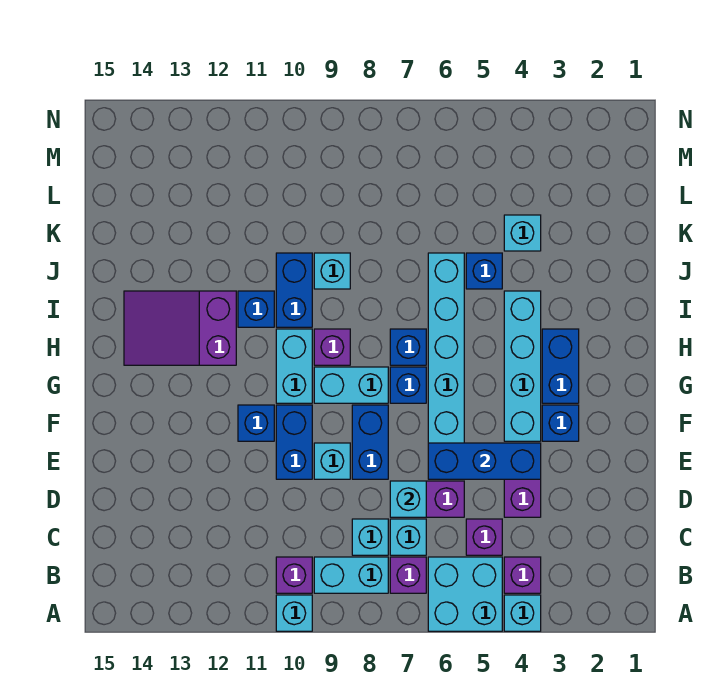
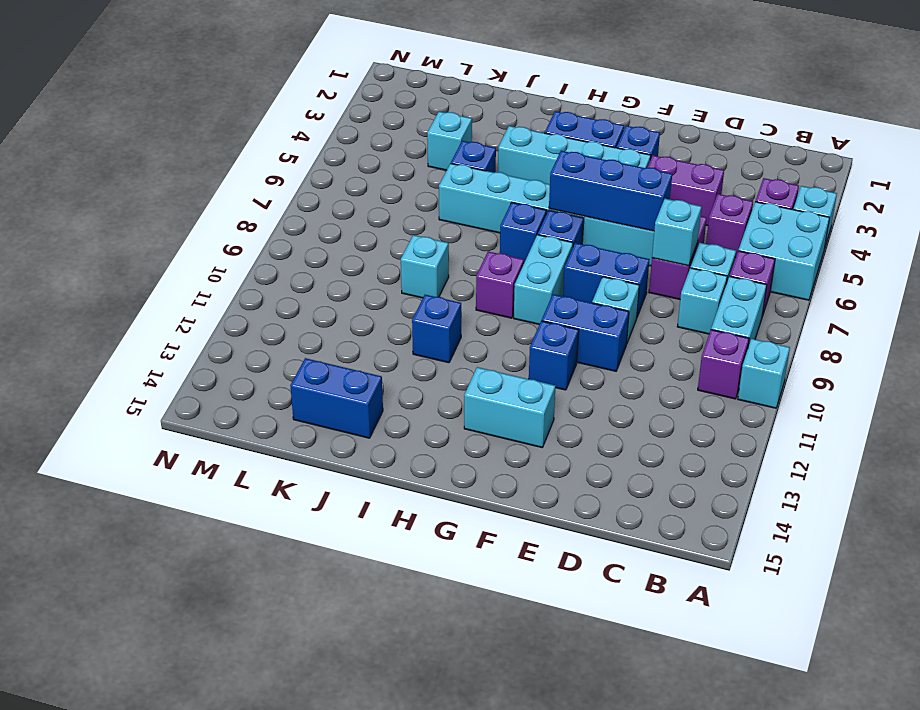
blue brick E4:E6 level 2 -> blue brick E6:G6 level 2
cyan brick G10:H10 level 1 -> cyan brick F13:G13 level 1
purple slope H12:I14 level 1 top 12 -> none
blue brick I10:J10 level 1 -> blue brick J14:K14 level 1

